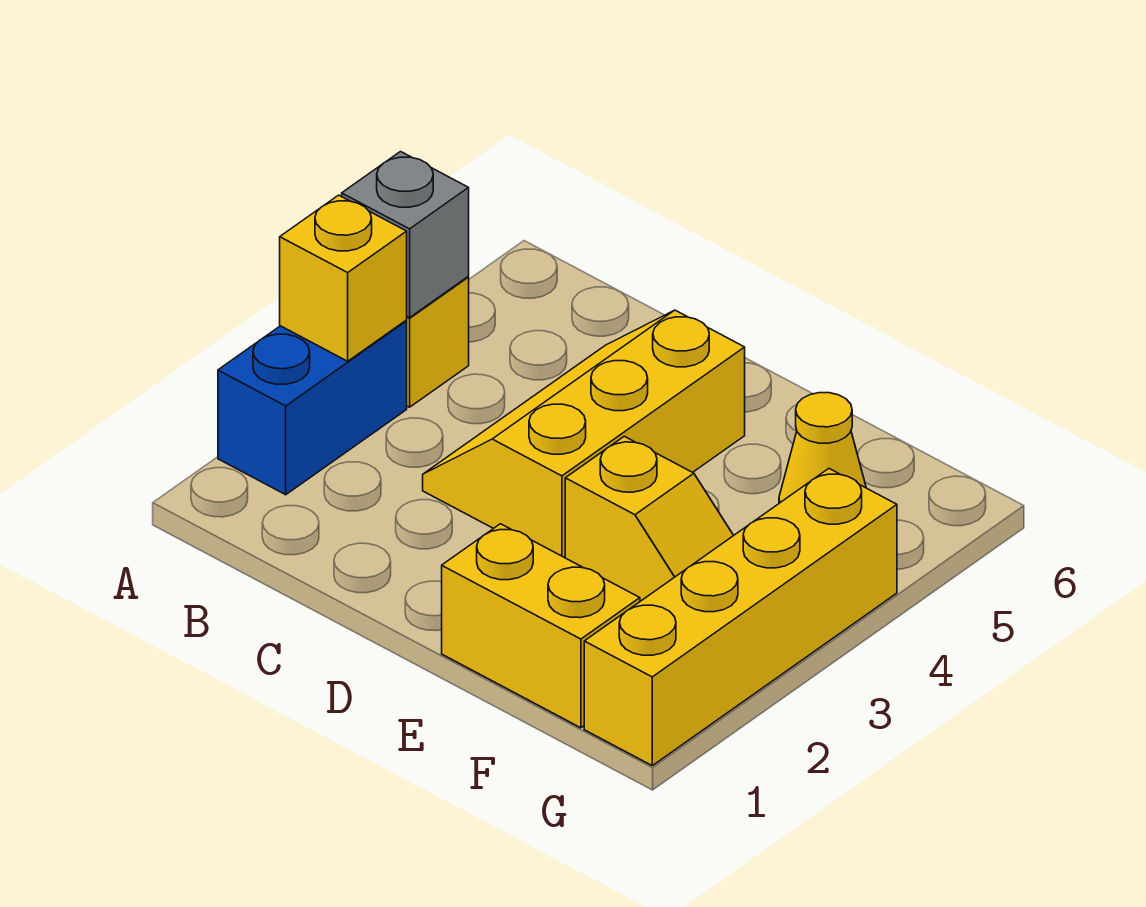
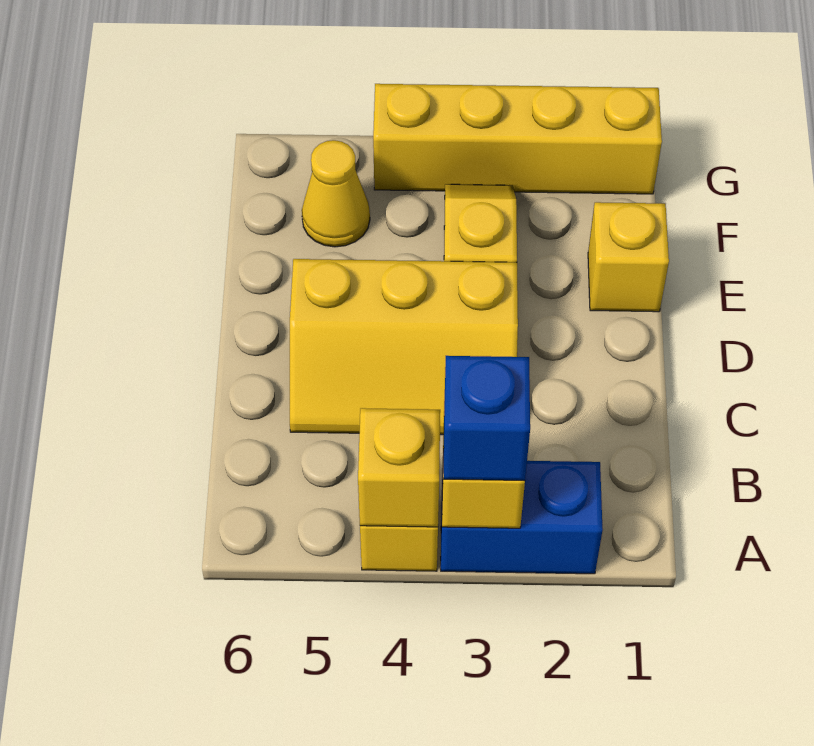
none -> blue brick A3 level 3
grey brick A4 level 2 -> yellow brick A4 level 2
yellow brick E1:F1 level 1 -> yellow brick E1 level 1

